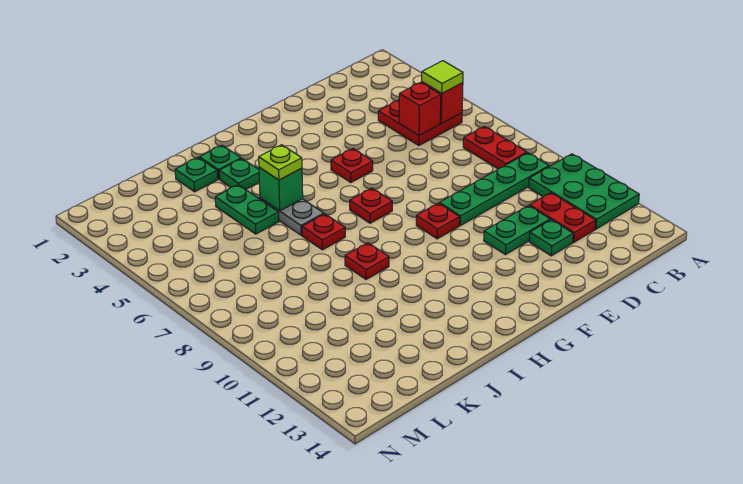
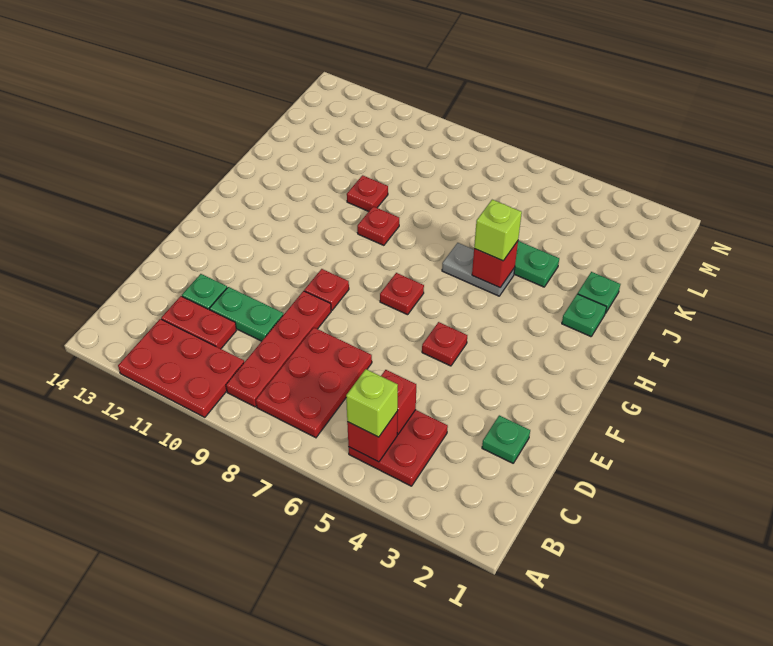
green plate A10:B12 level 1 -> red plate A10:B12 level 1
lime tile B5 level 3 -> lime brick B5 level 3
red plate B7:B8 level 1 -> red plate B7:D8 level 1
green plate B9:E9 level 1 -> red plate B9:E9 level 1
green plate D11:E11 level 1 -> green plate D10:D11 level 1
green plate I3 level 1 -> green plate D2 level 1
green brick I5 level 2 -> red brick I5 level 2
lime plate I5 level 3 -> lime brick I5 level 3
red plate I7 level 1 -> red plate J10 level 1

